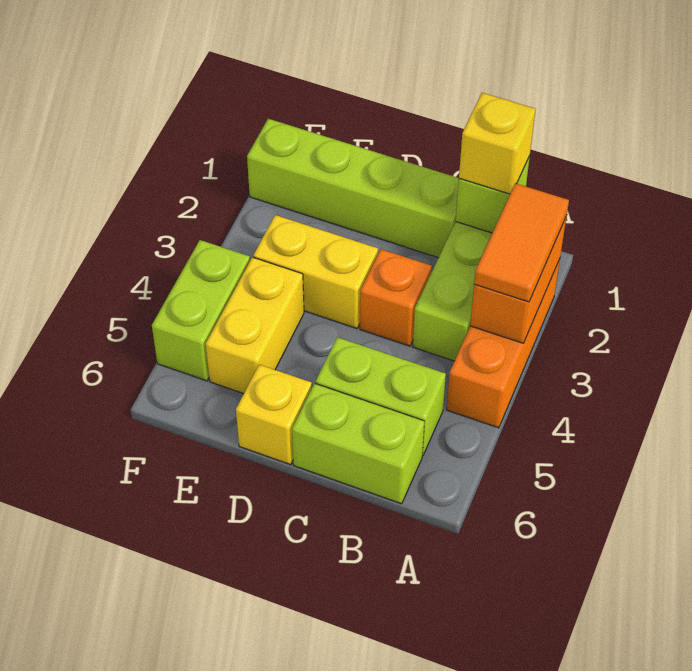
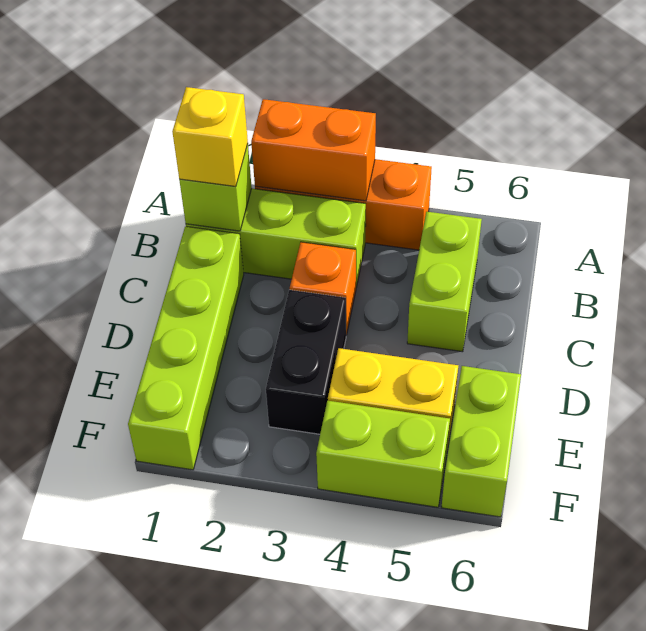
orange tile A2:A3 level 3 -> none
lime brick B6:C6 level 1 -> lime brick E6:F6 level 1
yellow brick D3:E3 level 1 -> black brick D3:E3 level 1
yellow brick D6 level 1 -> none

